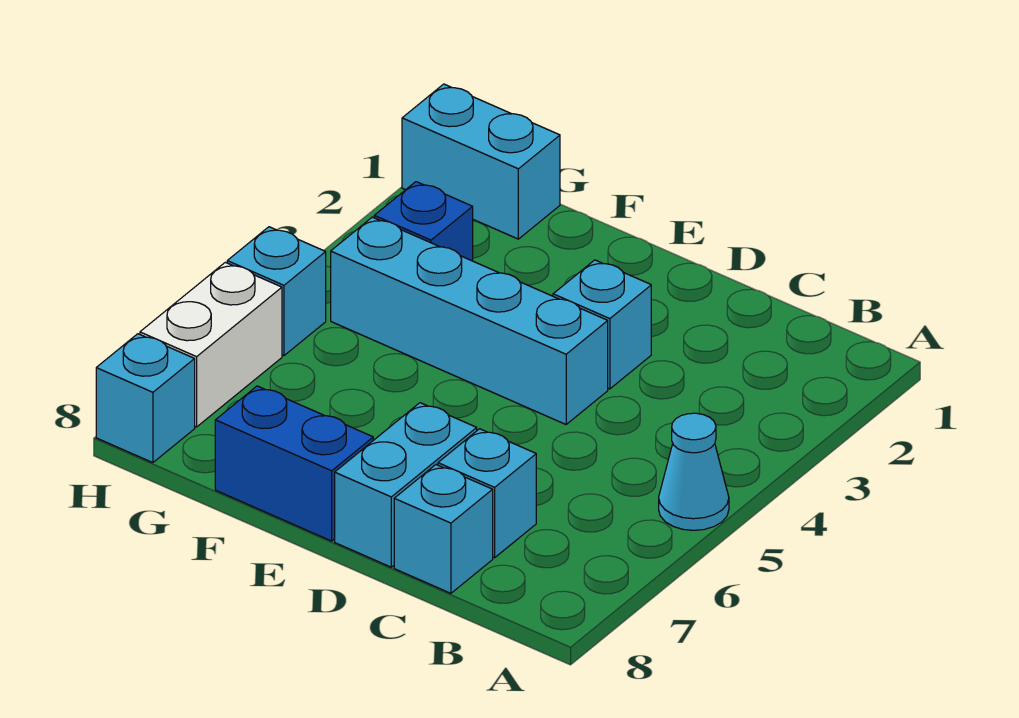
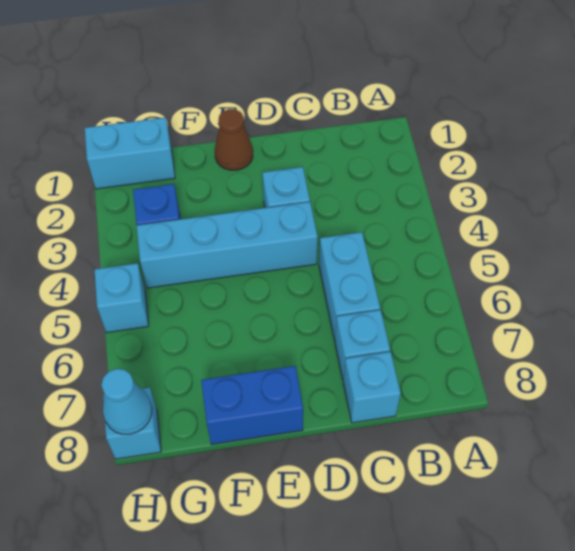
cyan cone A5 level 1 -> cyan cone H8 level 2
cyan brick D7:D8 level 1 -> cyan brick C5:C6 level 1
none -> brown cone E1 level 1
white brick H6:H7 level 1 -> none

